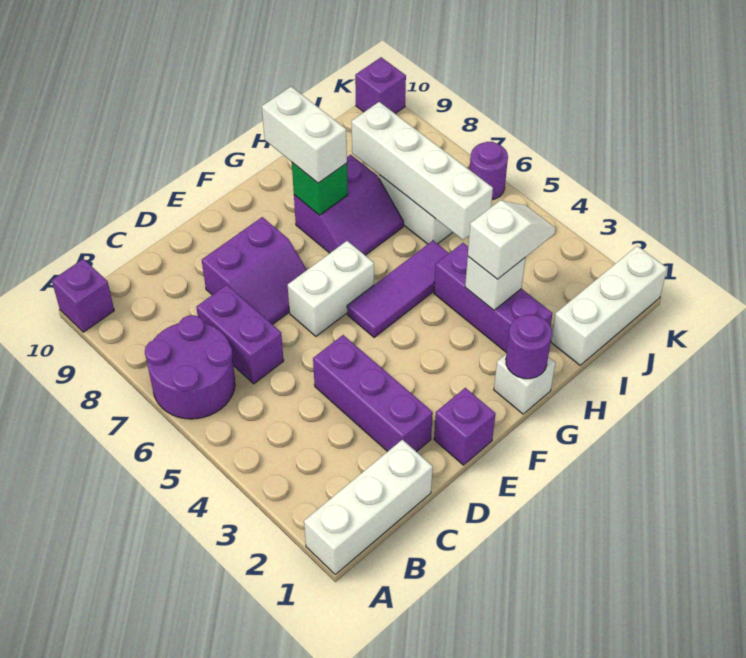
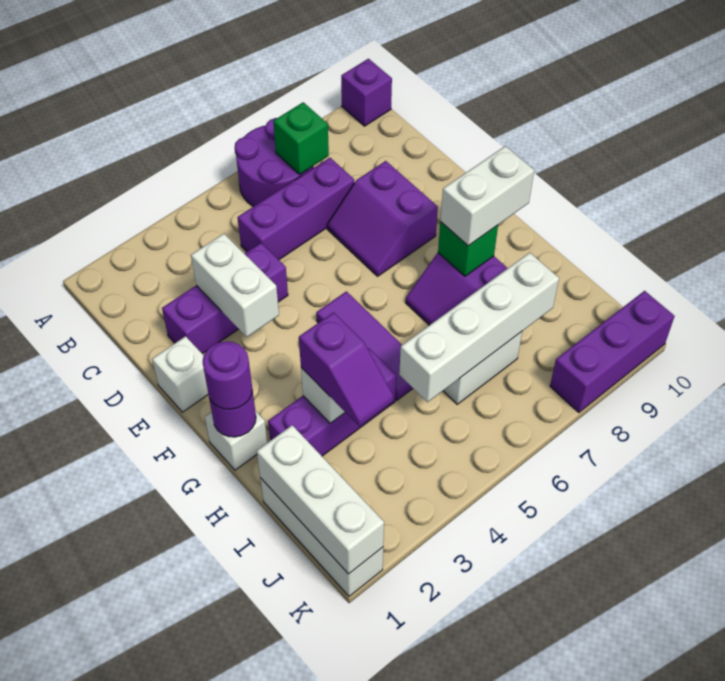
white brick A1:C1 level 1 -> white brick I1:K1 level 2
none -> green brick B7 level 2
purple brick C6:C7 level 1 -> purple brick C5:C7 level 1
purple brick E1 level 1 -> white brick E1 level 1
white brick E6:F6 level 1 -> white brick D3:E3 level 2
white slope H3:I3 level 3 top H -> purple slope H3:I3 level 3 top H
purple round brick K6 level 1 -> purple round brick G1 level 3
purple brick K10 level 1 -> purple brick K8:K10 level 1

